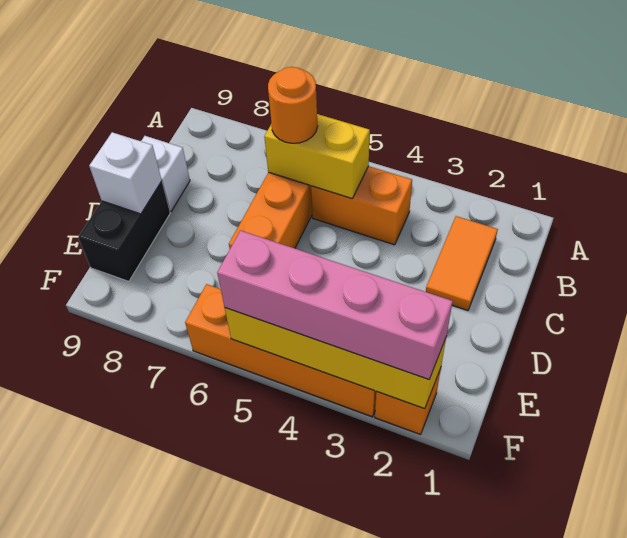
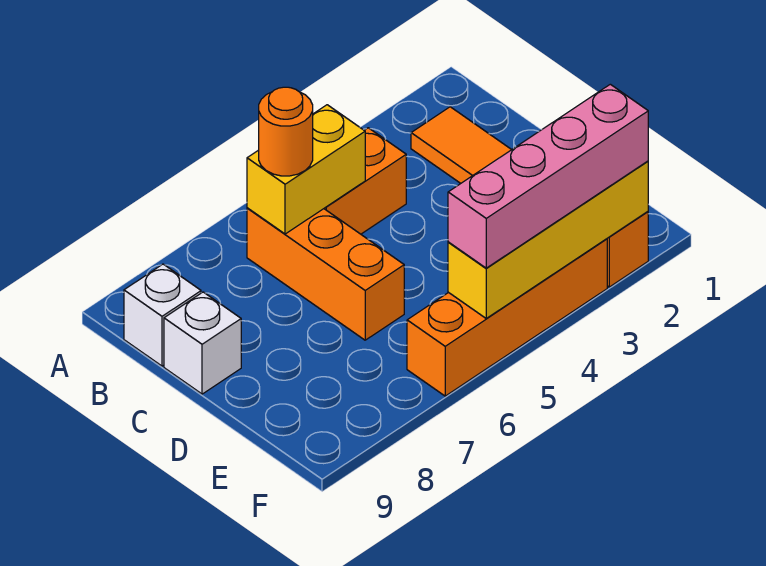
black brick D9:E9 level 1 -> none
white brick D9 level 2 -> white brick B9 level 1

